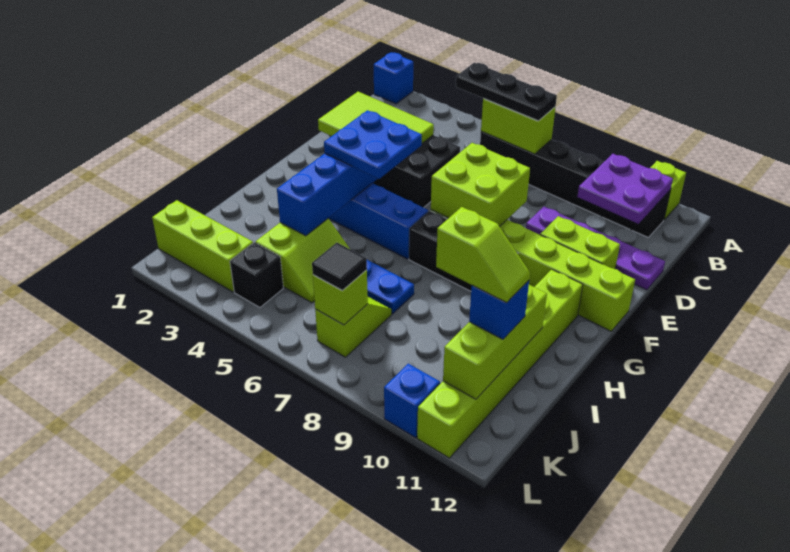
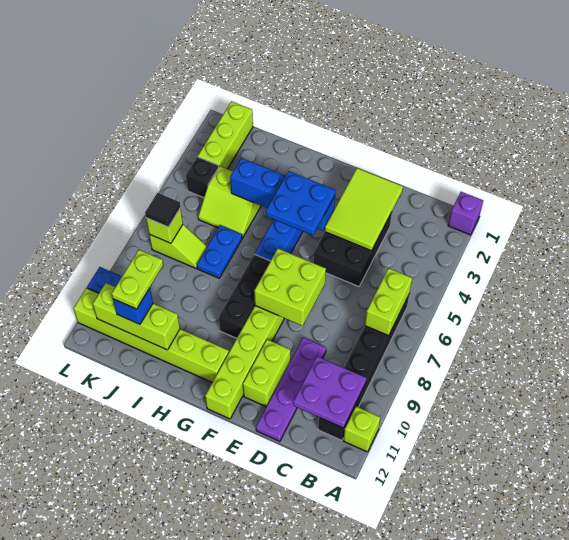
blue brick A1 level 1 -> purple brick A1 level 1
black plate B5:B7 level 3 -> none
lime slope J10:J11 level 4 top 10 -> lime plate J10:J11 level 4

